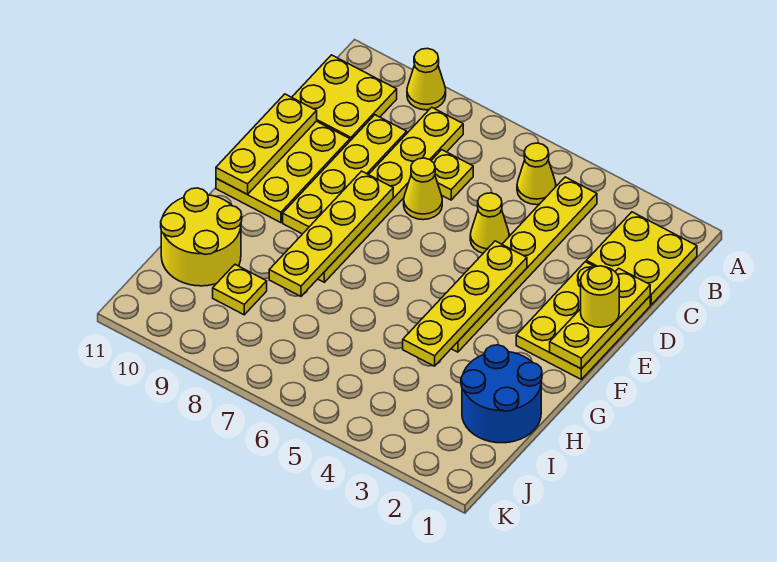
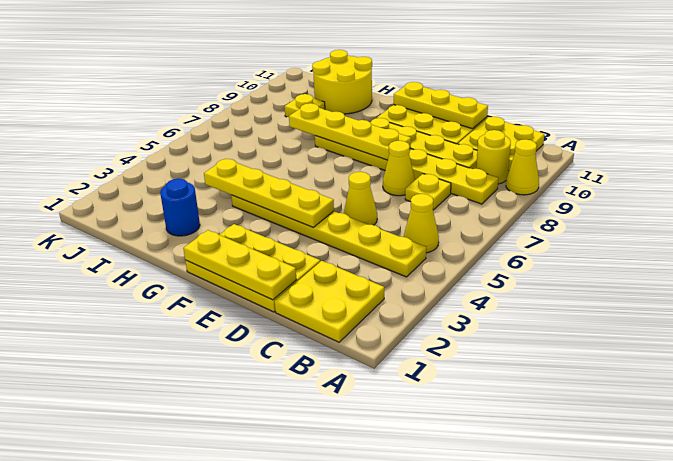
yellow round brick E1 level 3 -> yellow round brick B9 level 1
blue round brick H1:I2 level 1 -> blue round brick H2 level 1

